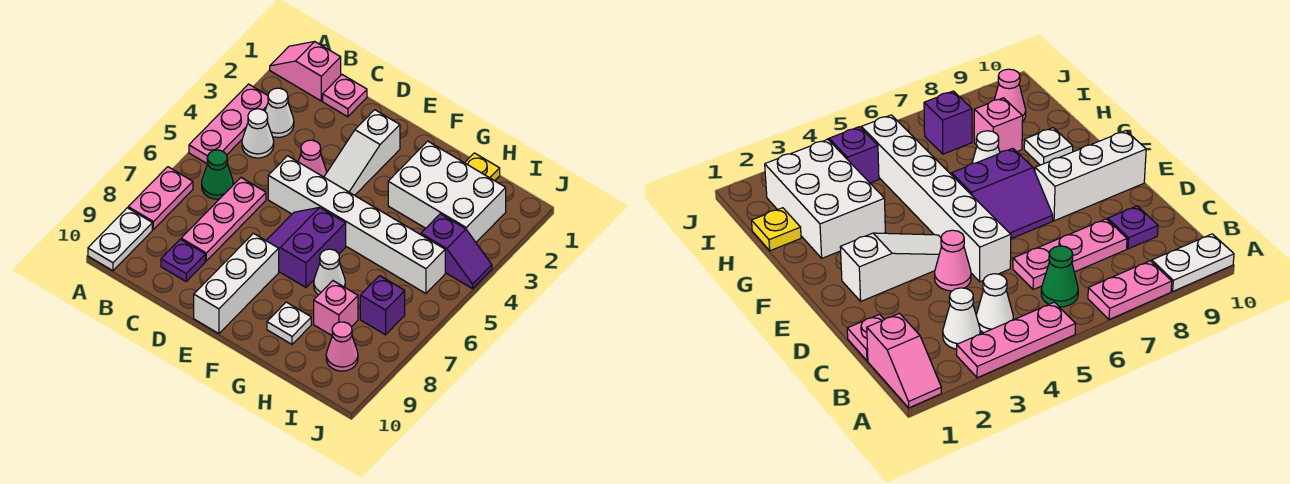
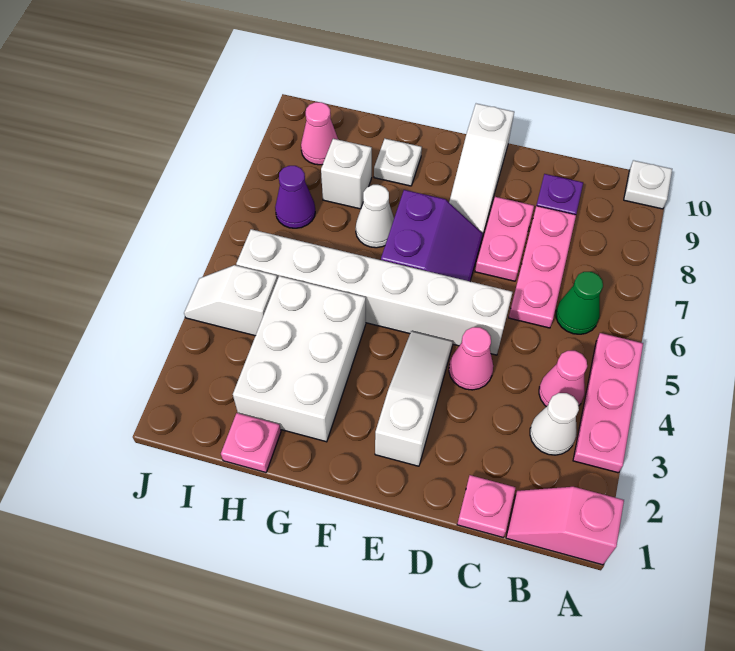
pink slope A1:B1 level 1 top B -> pink slope A1:B1 level 1 top A
pink plate A7:A8 level 1 -> pink plate D7:D8 level 1
white plate A9:A10 level 1 -> white plate A10 level 1
white cone B4 level 1 -> pink cone B4 level 1
white brick E8:E10 level 1 -> white slope E8:E10 level 1 top 10
white brick G2:I3 level 1 -> white brick G2:H4 level 1
yellow plate H1 level 1 -> pink plate H1 level 1
pink brick H8 level 1 -> white brick H8 level 1
purple slope I4:J4 level 1 top I -> white slope I4:J4 level 1 top I
purple brick I7 level 1 -> purple cone I7 level 1

